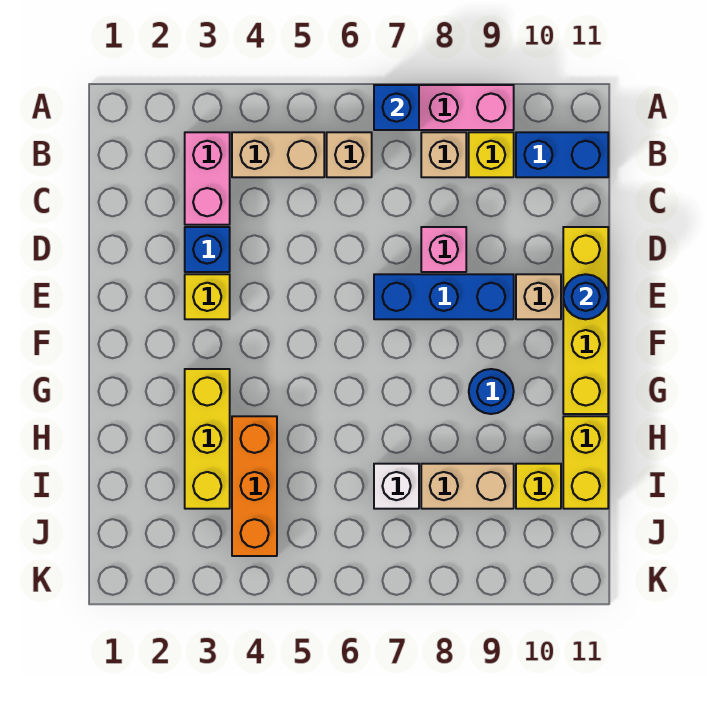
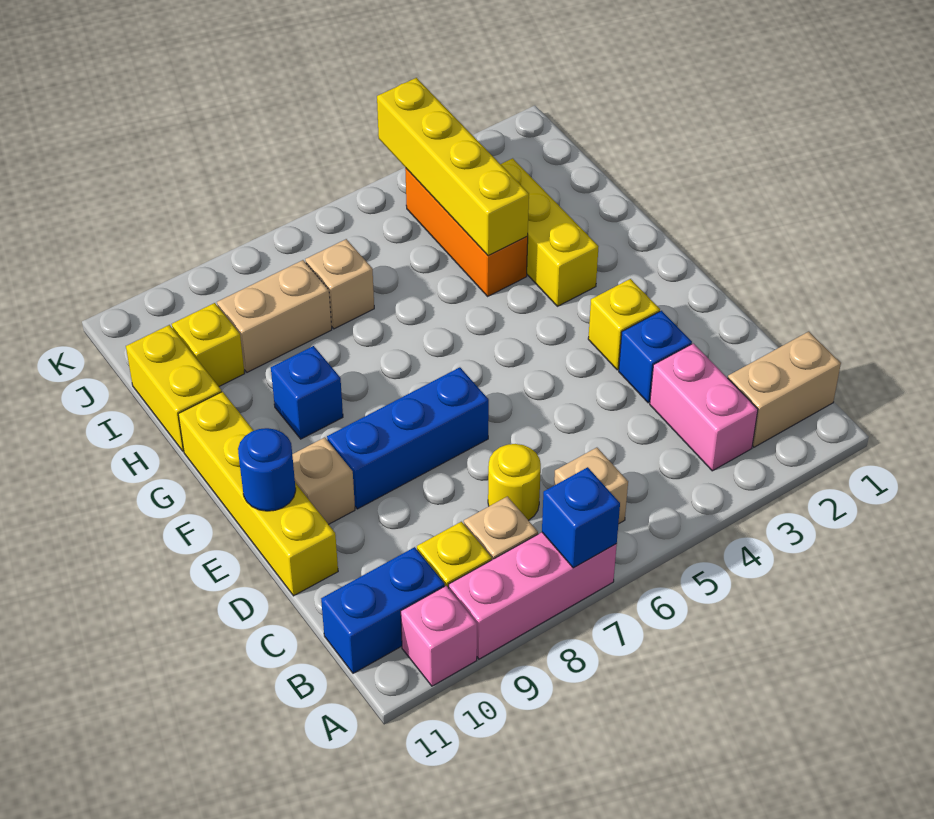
tan brick B4:B5 level 1 -> tan brick B1:B2 level 1
none -> yellow round brick C7 level 1
pink brick D8 level 1 -> pink brick A10 level 1
blue round brick G9 level 1 -> blue brick G9 level 1
none -> yellow brick H4:K4 level 2
white brick I7 level 1 -> tan brick I7 level 1

